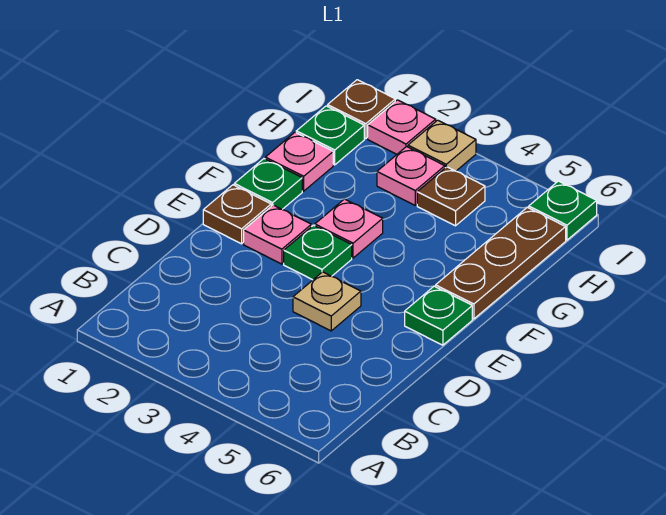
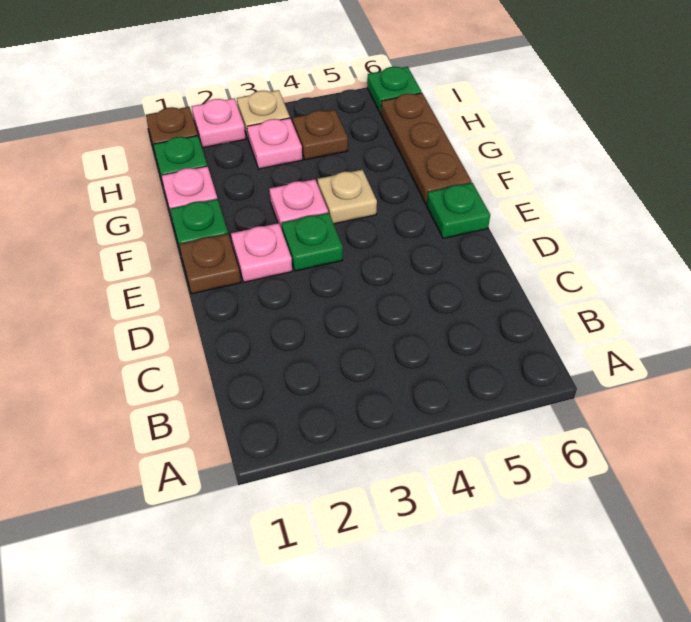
tan plate D4 level 1 -> tan plate F4 level 1

